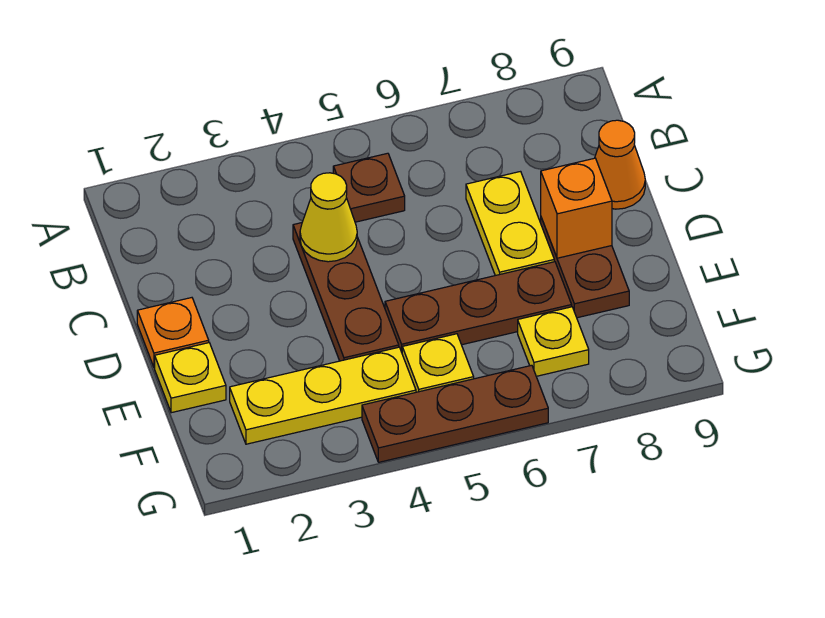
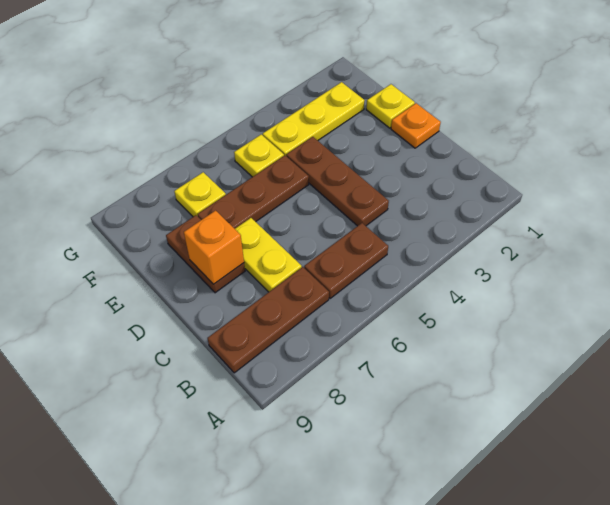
brown plate B5 level 1 -> brown plate B5:B6 level 1
yellow cone C4 level 2 -> none
orange cone C9 level 1 -> none
brown plate G4:G6 level 1 -> brown plate B7:B9 level 1

